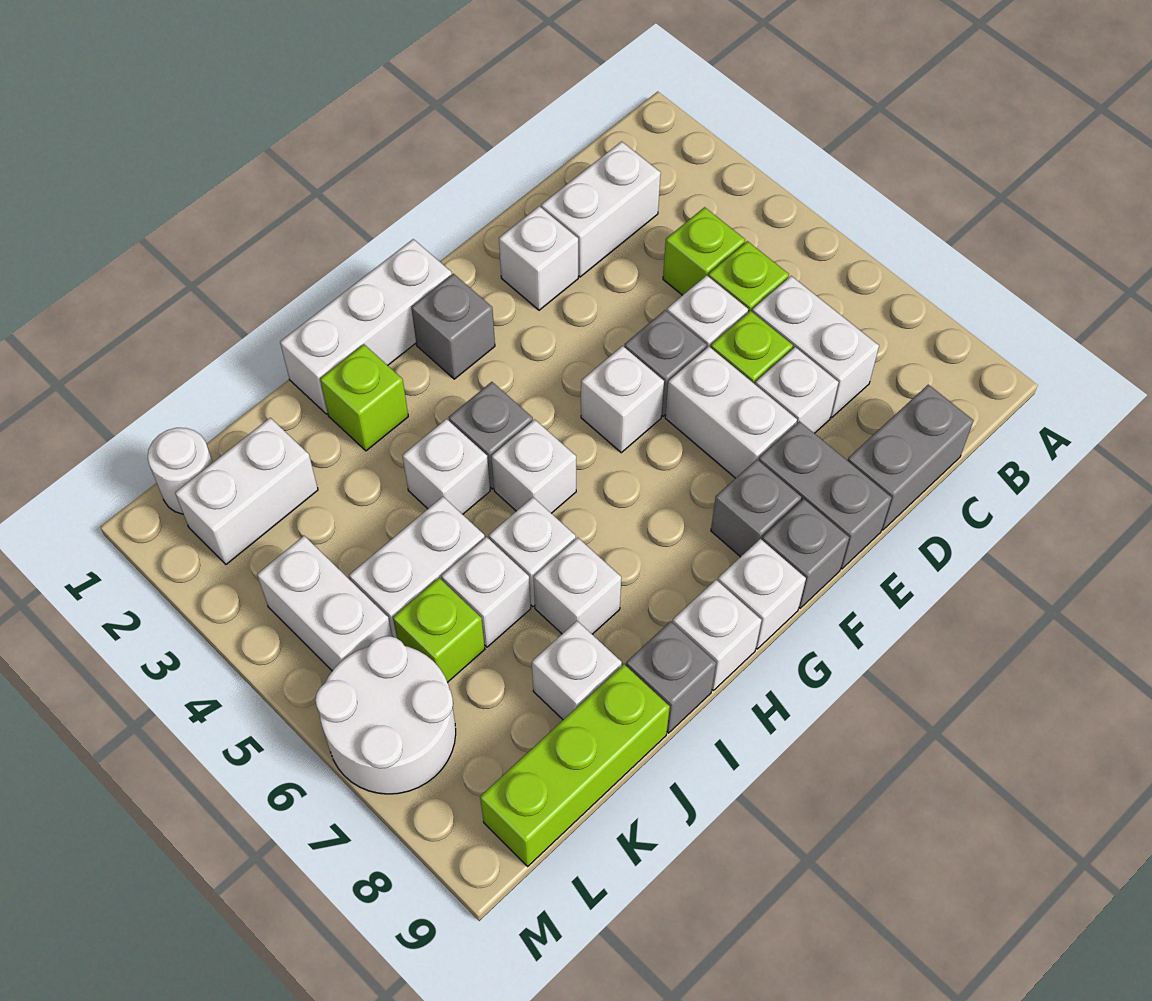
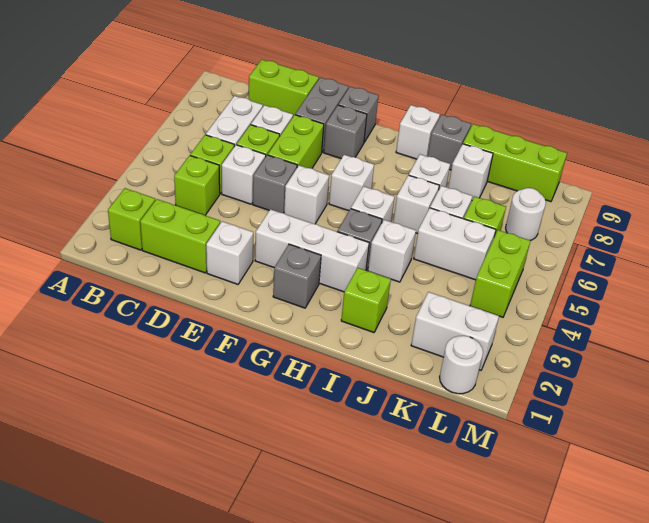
none -> lime brick B2 level 1
white brick C2:D2 level 1 -> lime brick C2:D2 level 1
grey brick C9:D9 level 1 -> lime brick C9:D9 level 1
white brick E6:E7 level 1 -> lime brick E6:E7 level 1
white brick G1:I1 level 1 -> white brick F3:H3 level 1
white brick G9 level 1 -> white brick G6 level 1
white brick L4:L5 level 1 -> lime brick L4:L5 level 1
white round brick L6:M7 level 1 -> white round brick L7 level 1

